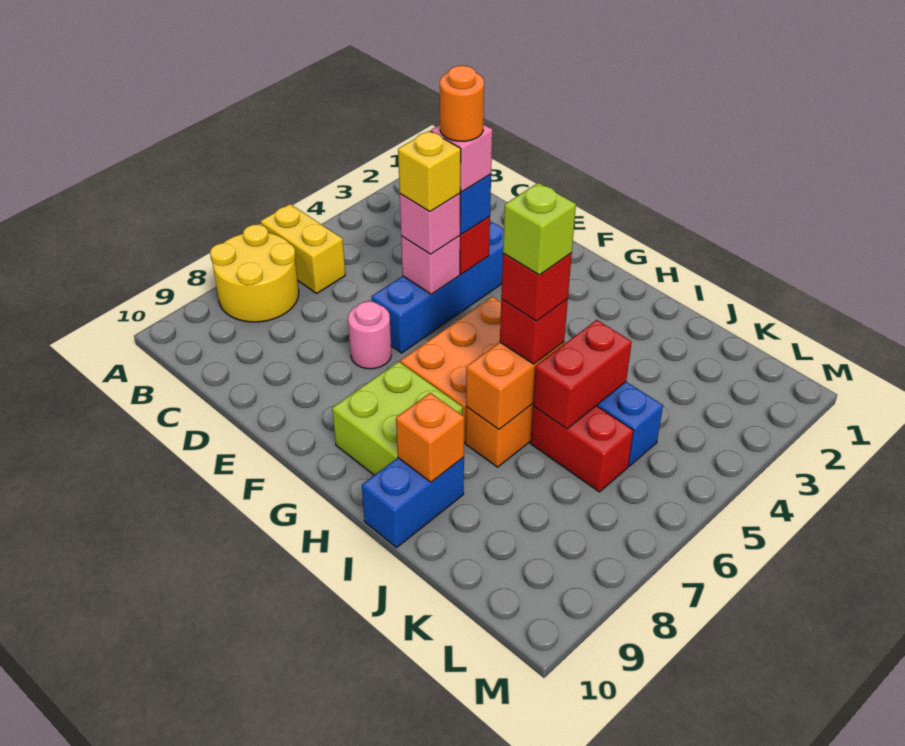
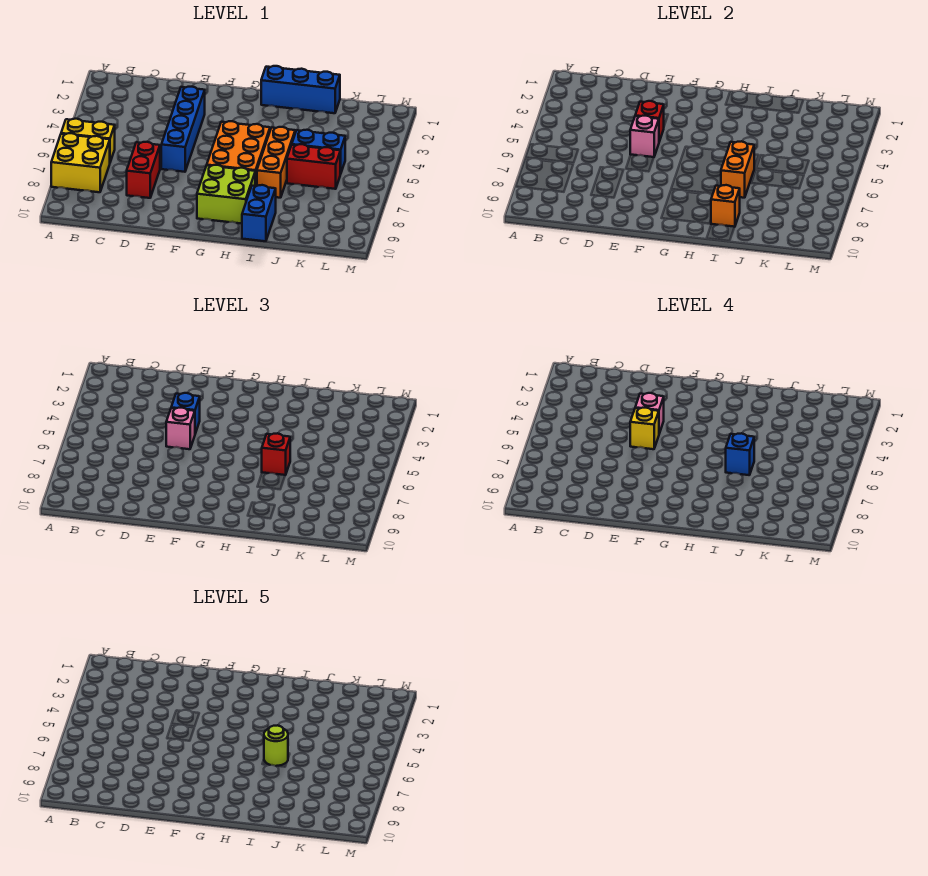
yellow round brick A7:B8 level 1 -> yellow brick A7:B8 level 1
orange round brick E4 level 5 -> none
pink round brick E7 level 1 -> none
none -> blue brick H1:J1 level 1
red brick I6 level 4 -> blue brick I6 level 4
lime brick I6 level 5 -> lime round brick I6 level 5
red brick J5:J6 level 2 -> red brick D7:D8 level 1

